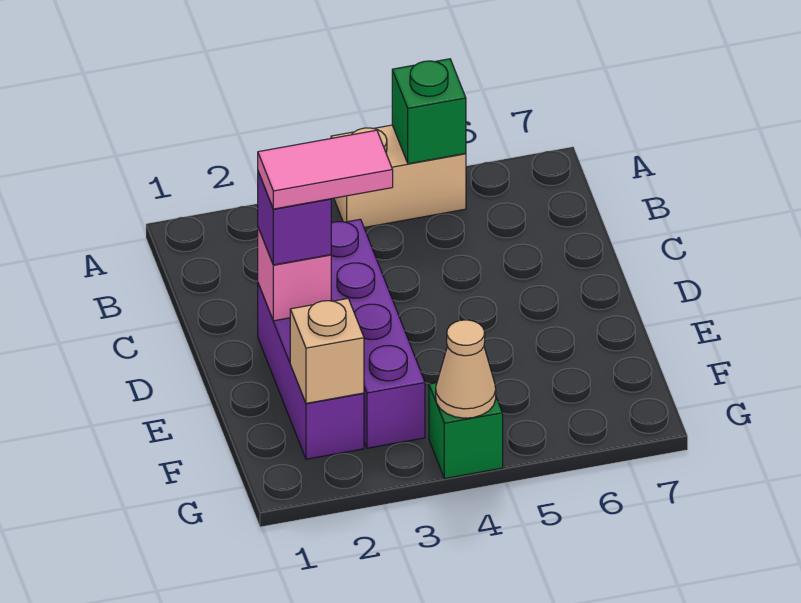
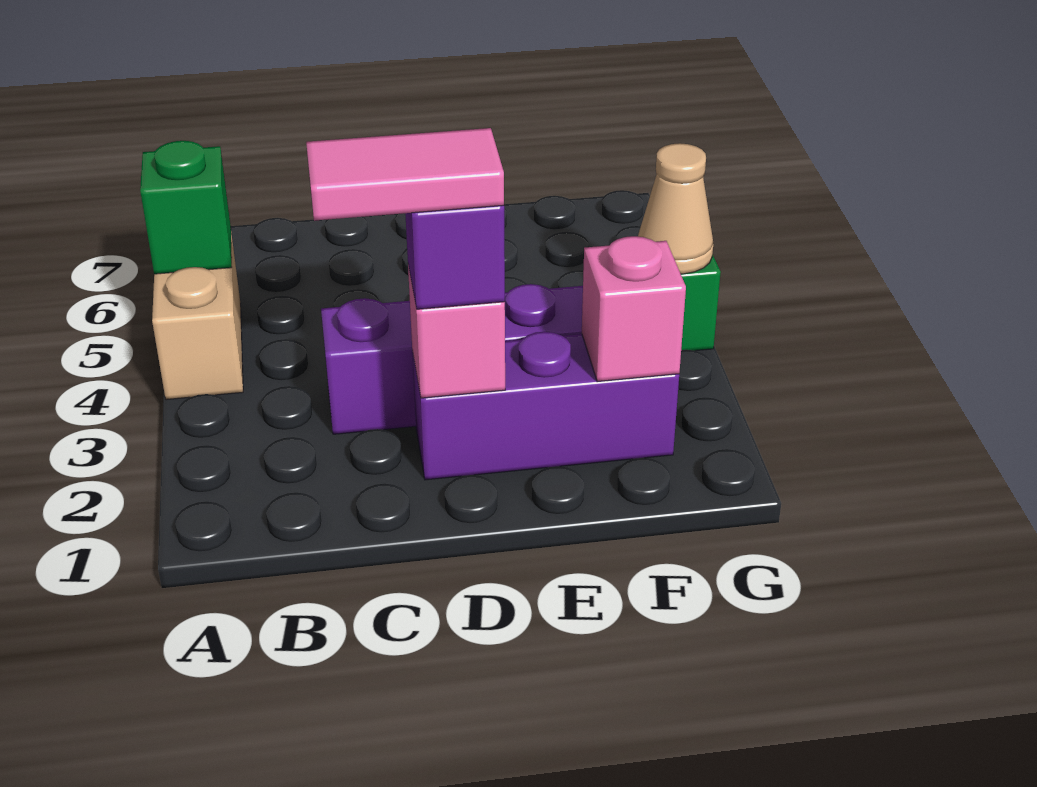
pink tile D2:D3 level 4 -> pink tile C2:D2 level 4
tan brick F2 level 2 -> pink brick F2 level 2

